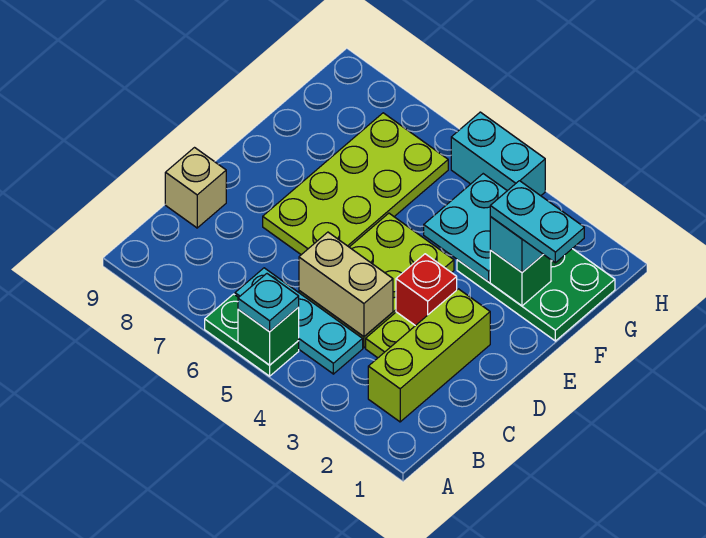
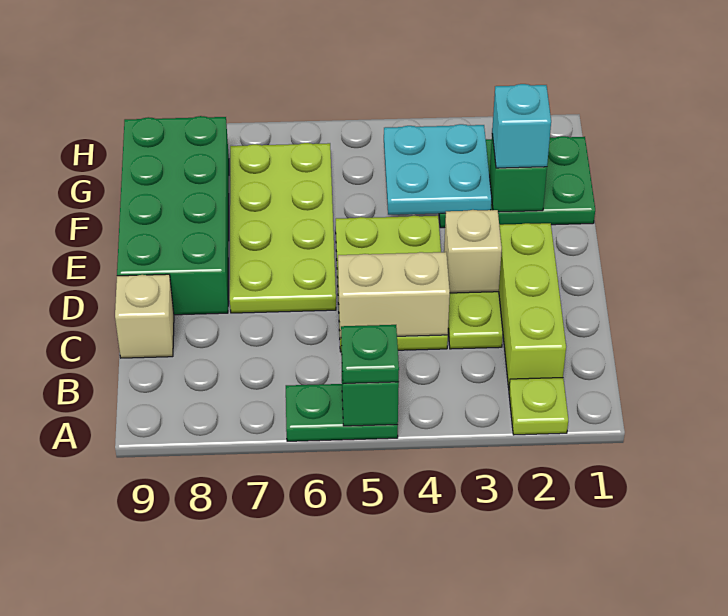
none -> lime plate A2 level 1
cyan plate A5 level 3 -> green plate A5 level 3
cyan plate B4:B6 level 1 -> none
red brick D3 level 2 -> tan brick D3 level 2
none -> green brick D8:G9 level 1
cyan plate F1:F2 level 4 -> none
cyan brick H4:H5 level 1 -> none

